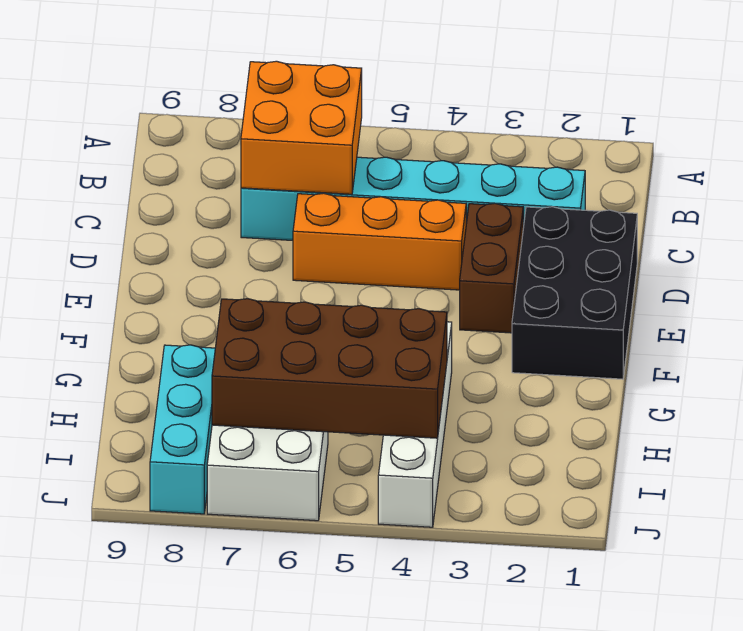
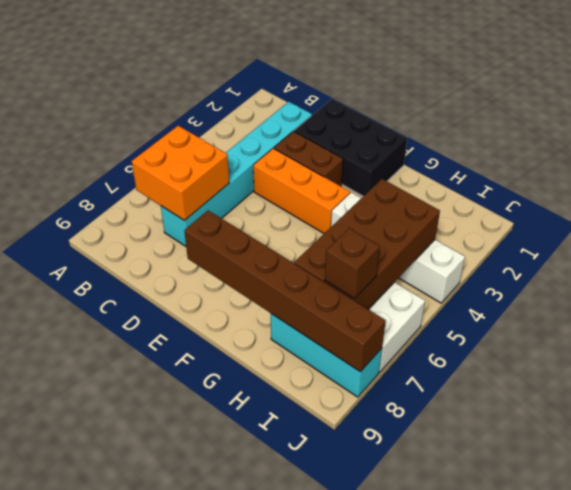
orange brick D4:D6 level 1 -> orange brick D4:F4 level 1
none -> brown brick E8:J8 level 2
none -> brown brick I7 level 3

